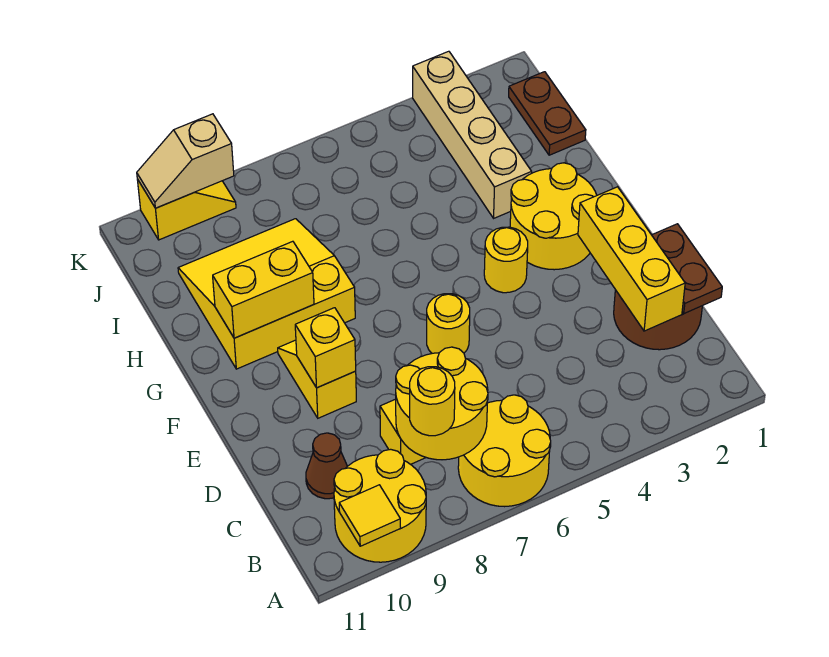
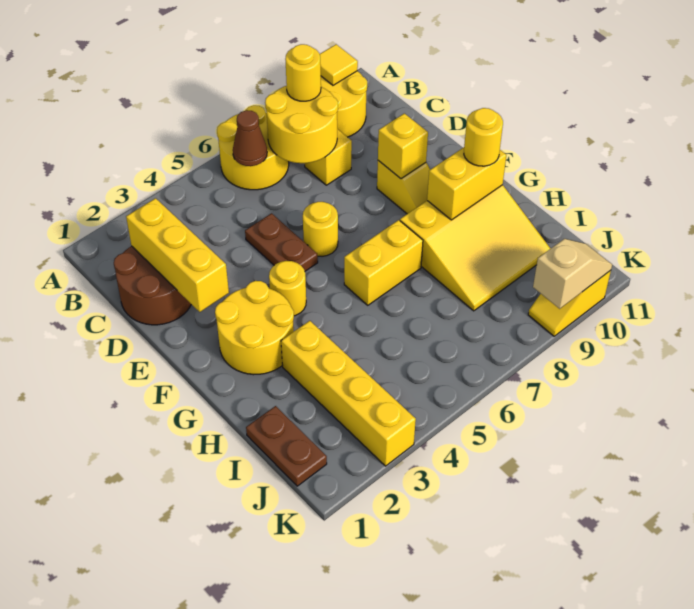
brown plate C1:D1 level 2 -> brown plate D5:E5 level 1
brown cone C10 level 1 -> brown cone B6 level 2
none -> yellow brick G6:G7 level 1
none -> yellow round brick G10 level 3
tan brick H3:K3 level 1 -> yellow brick H3:K3 level 1

